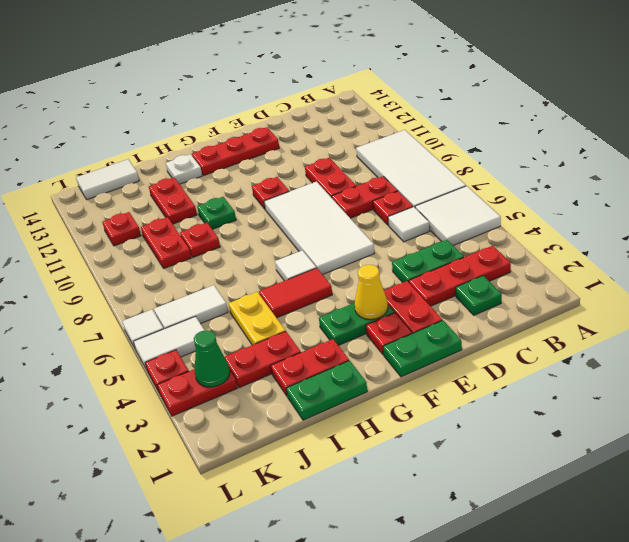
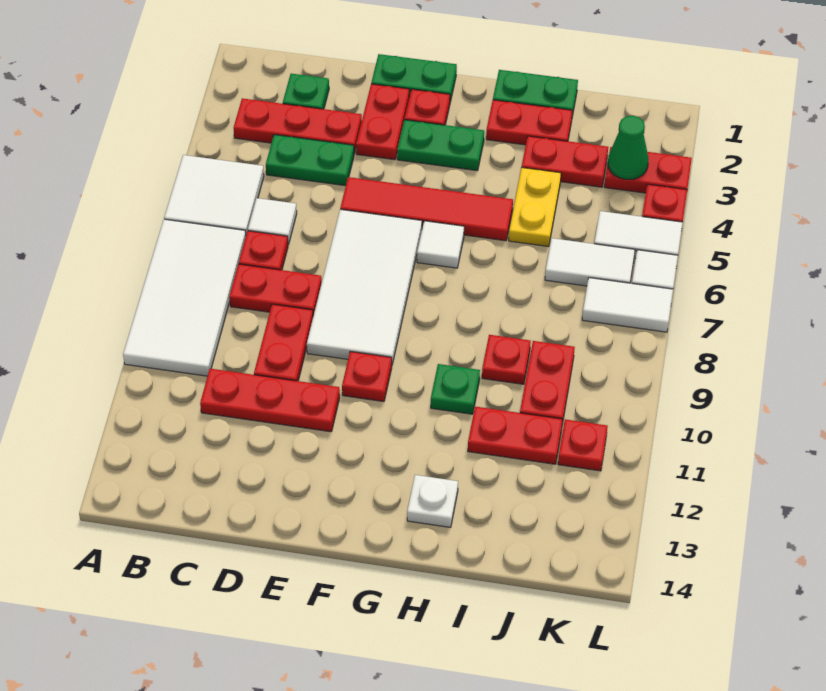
red plate E13:G13 level 1 -> red plate C11:E11 level 1
yellow cone F3 level 2 -> none
red tile G5:H5 level 1 -> red tile E5:H5 level 1
red plate I11:I12 level 1 -> red plate I11:J11 level 1
white tile J14:K14 level 1 -> white tile K7:L7 level 1

